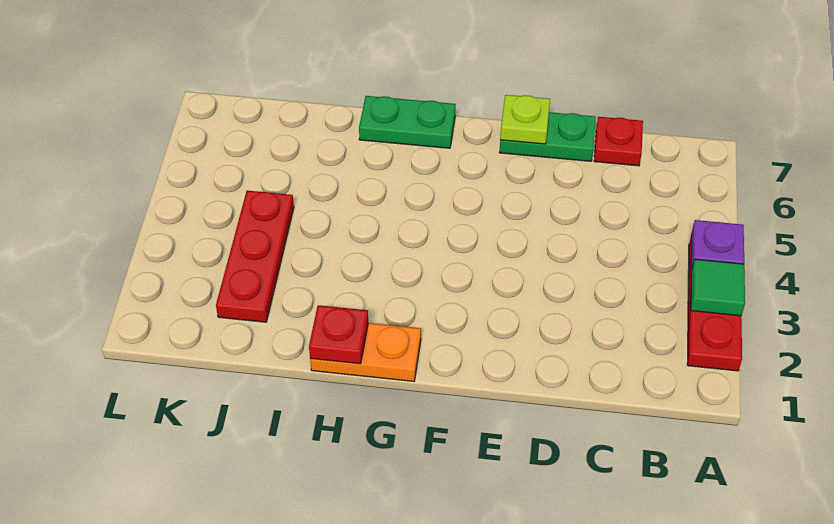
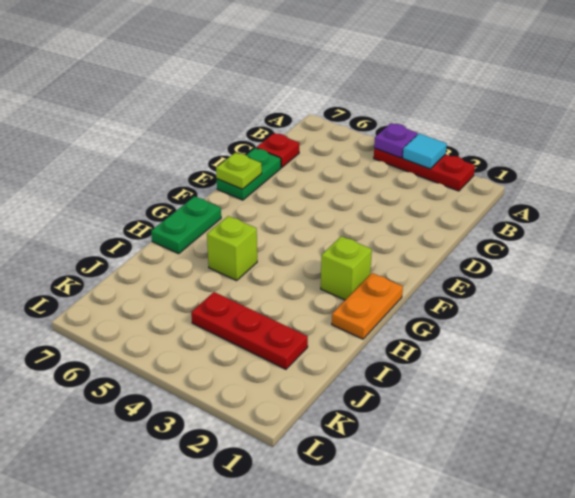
green tile A3 level 2 -> cyan tile A3 level 2
none -> lime brick G2 level 1
red plate H1 level 2 -> none
none -> lime brick H5 level 1

